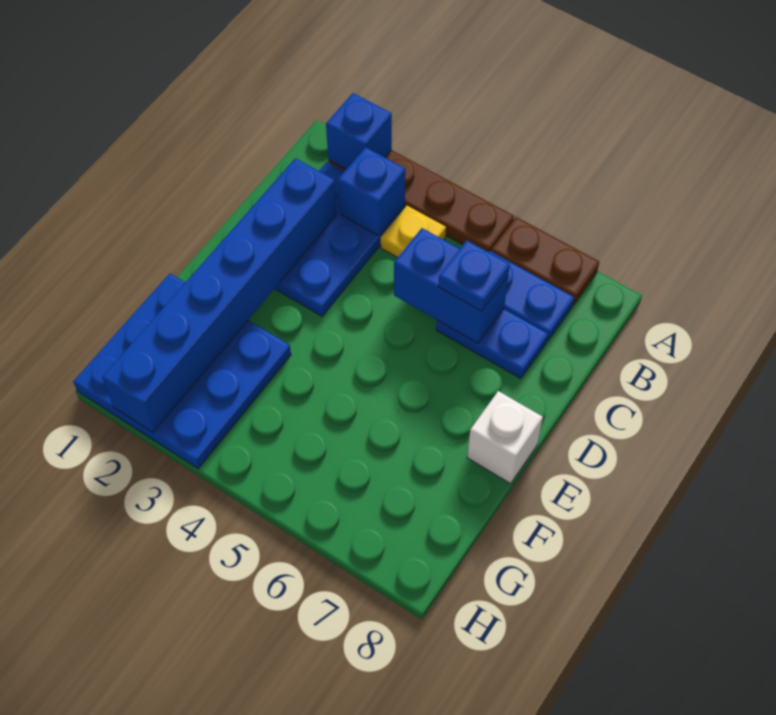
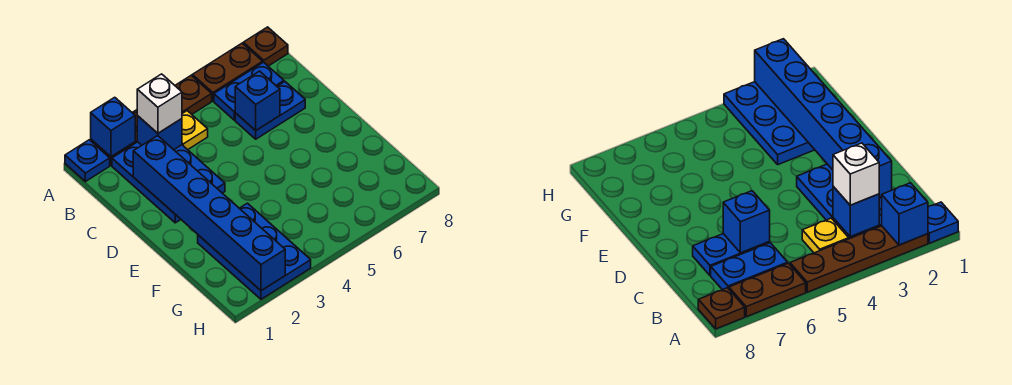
none -> brown plate A8 level 1
blue brick C5:C6 level 2 -> blue brick C6 level 2
blue plate C6 level 3 -> blue plate A1 level 1
white brick E8 level 1 -> white brick B3 level 3
blue plate F1:H3 level 1 -> blue plate F2:H3 level 1

